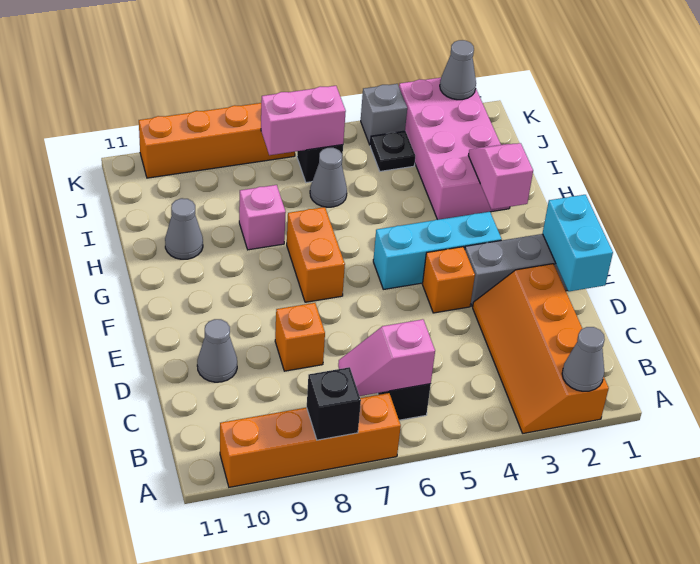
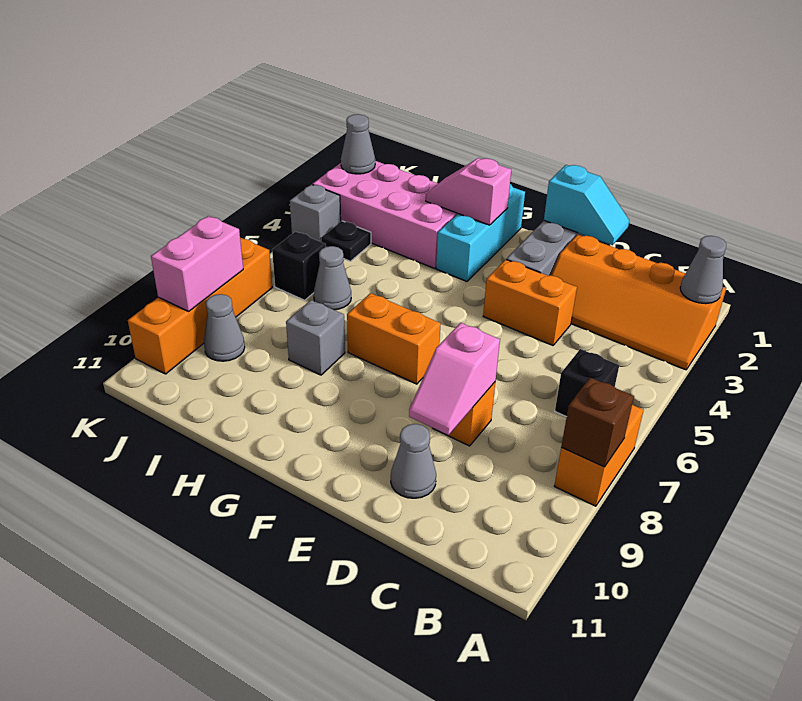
orange brick A7:A10 level 1 -> orange brick A7:A8 level 1
black brick A8 level 2 -> brown brick A8 level 2
pink slope B6:B7 level 2 top 6 -> pink slope D8:D9 level 2 top 8
cyan brick D1:E1 level 2 -> cyan slope D1:E1 level 2 top E
orange brick E4 level 1 -> orange brick D4:E4 level 1
cyan brick F3:F5 level 1 -> cyan brick G1:G3 level 1
pink brick H8 level 1 -> grey brick H8 level 1
grey cone H10 level 1 -> grey cone J9 level 1
pink brick J6:J7 level 2 -> pink brick K8:K9 level 2

